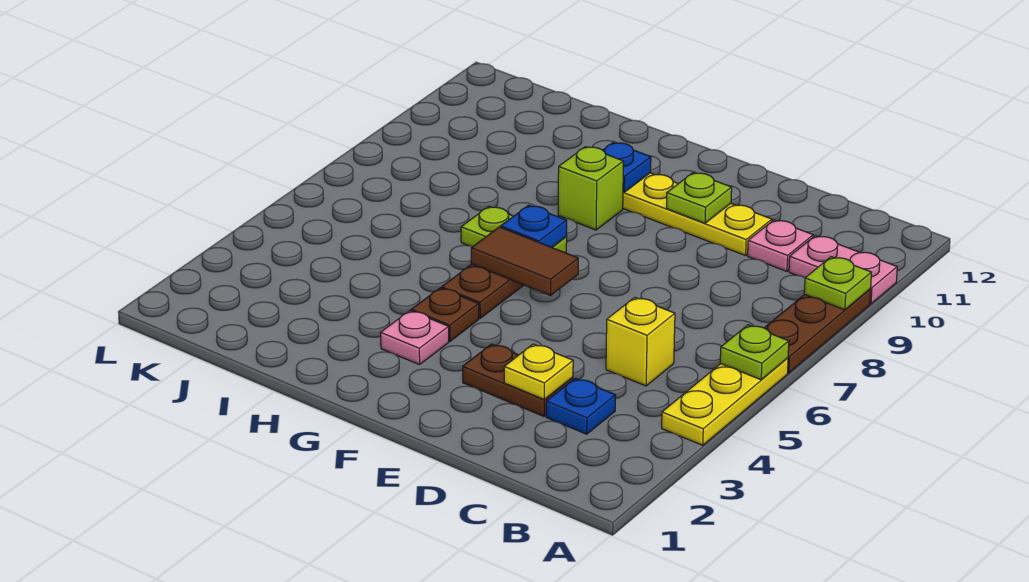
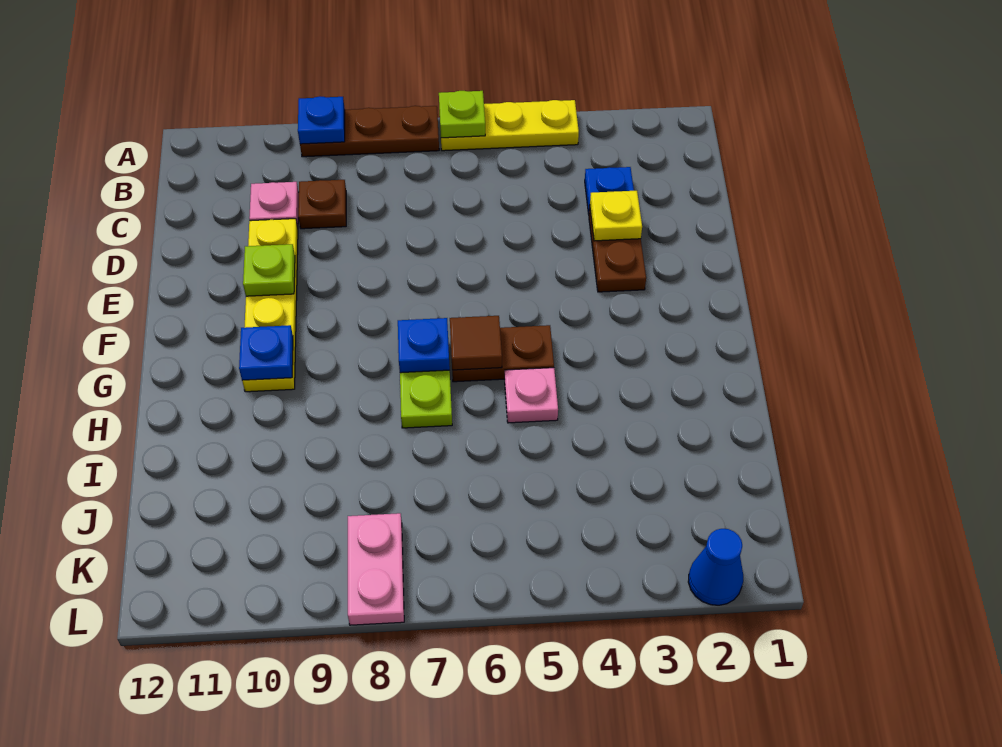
lime plate A9 level 2 -> blue plate A9 level 2
pink plate A10:B10 level 1 -> pink plate K8:L8 level 1
yellow brick C5 level 1 -> none
brown tile F6:G6 level 2 -> brown tile G6 level 2
pink plate G3 level 1 -> pink plate H5 level 1
brown plate G4 level 1 -> brown plate C9 level 1
lime brick G9 level 1 -> none
none -> blue cone L2 level 1

